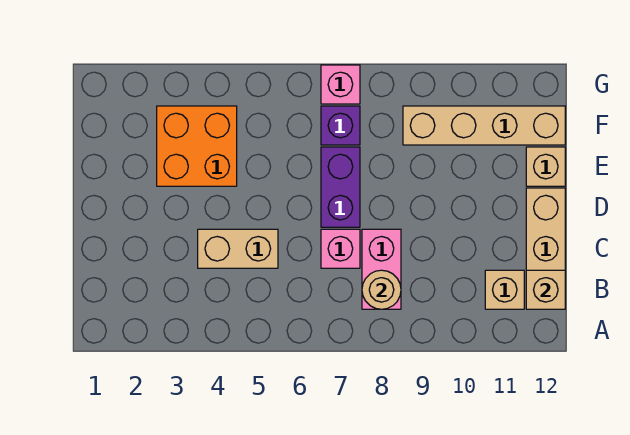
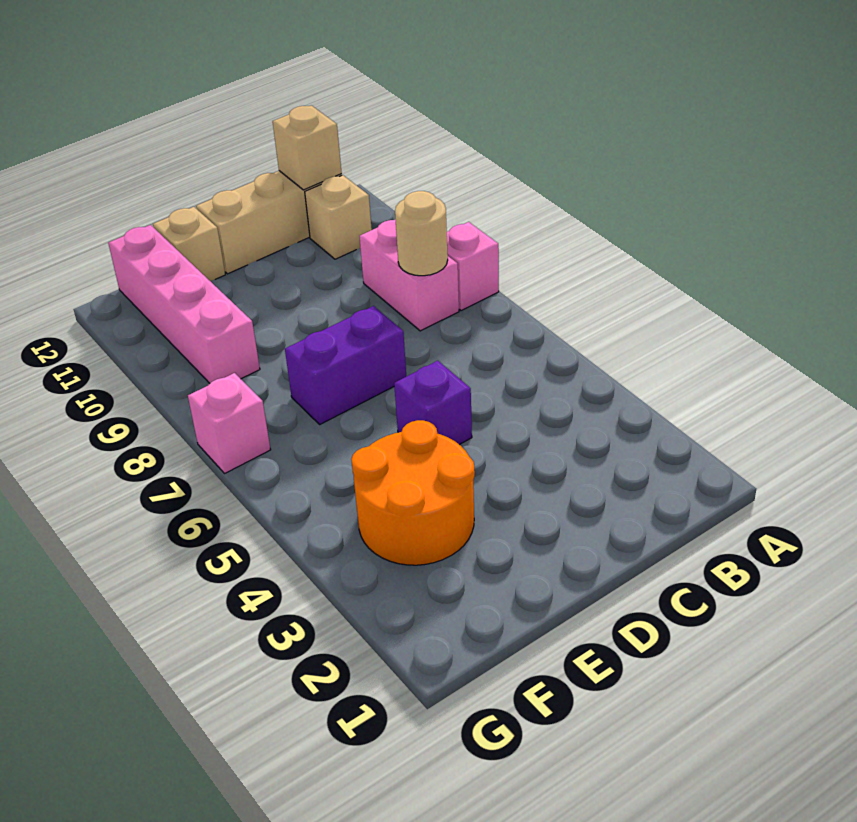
pink brick B8:C8 level 1 -> pink brick B8:B9 level 1
tan brick C4:C5 level 1 -> none
pink brick C7 level 1 -> pink brick A8 level 1
orange brick E3:F4 level 1 -> orange round brick E3:F4 level 1
purple brick F7 level 1 -> purple brick D5 level 1
tan brick F9:F12 level 1 -> pink brick F9:F12 level 1

